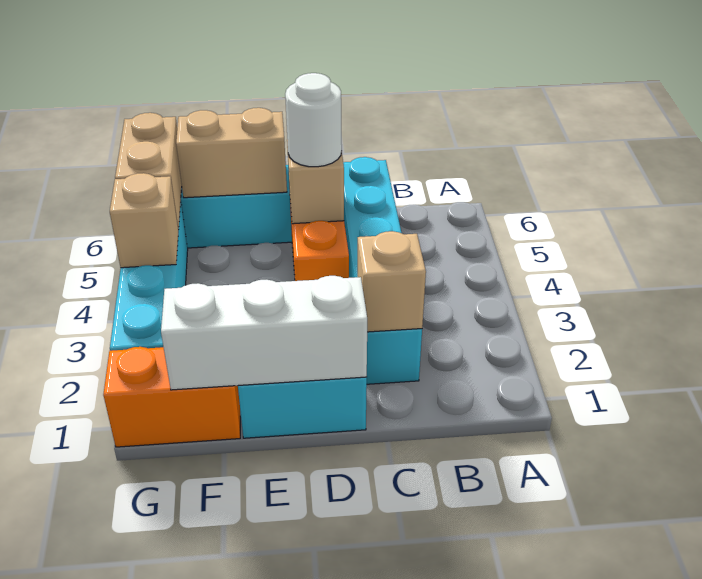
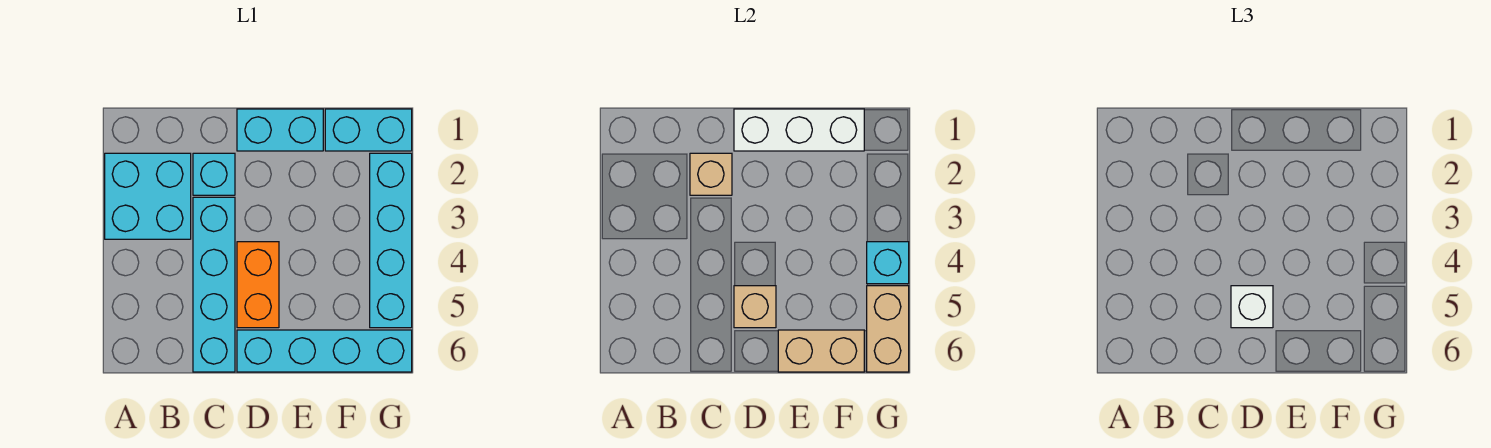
none -> cyan brick A2:B3 level 1
white round brick D5 level 3 -> white brick D5 level 3
orange brick F1:G1 level 1 -> cyan brick F1:G1 level 1
tan brick G4 level 2 -> cyan brick G4 level 2

